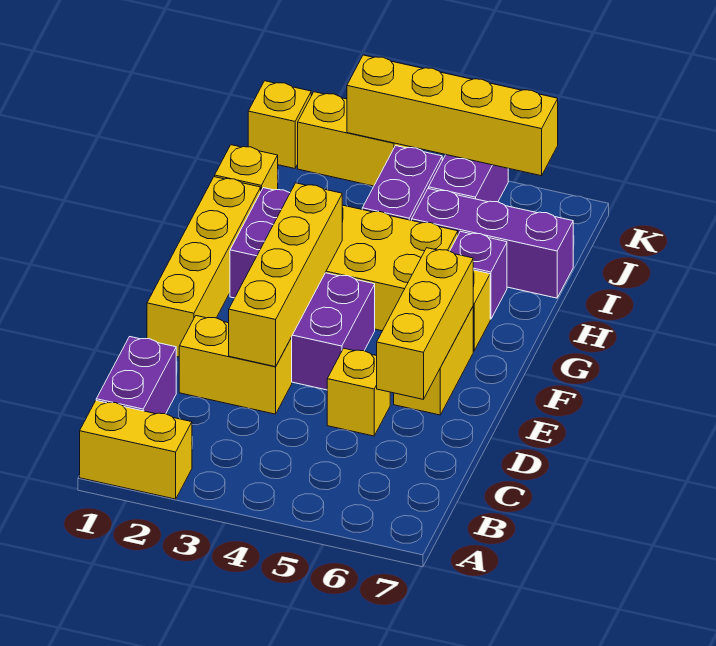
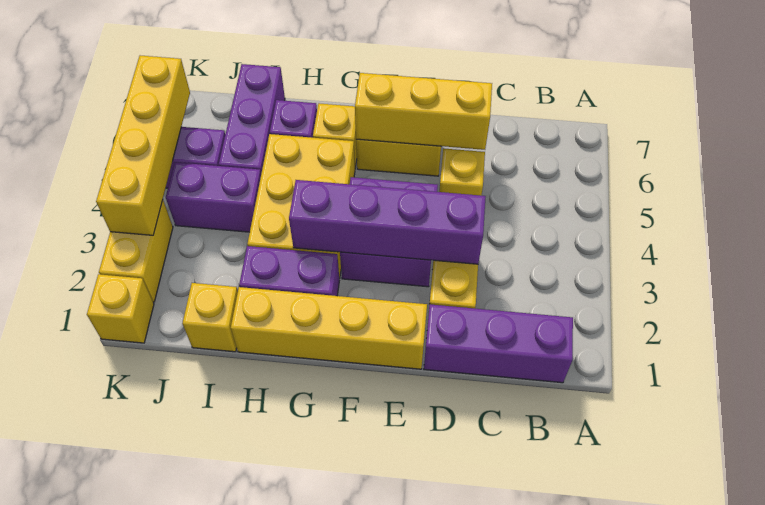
yellow brick A1:A2 level 1 -> none
purple brick B1:C1 level 1 -> purple brick B1:D1 level 1
yellow brick D3:G3 level 2 -> purple brick D3:G3 level 2

